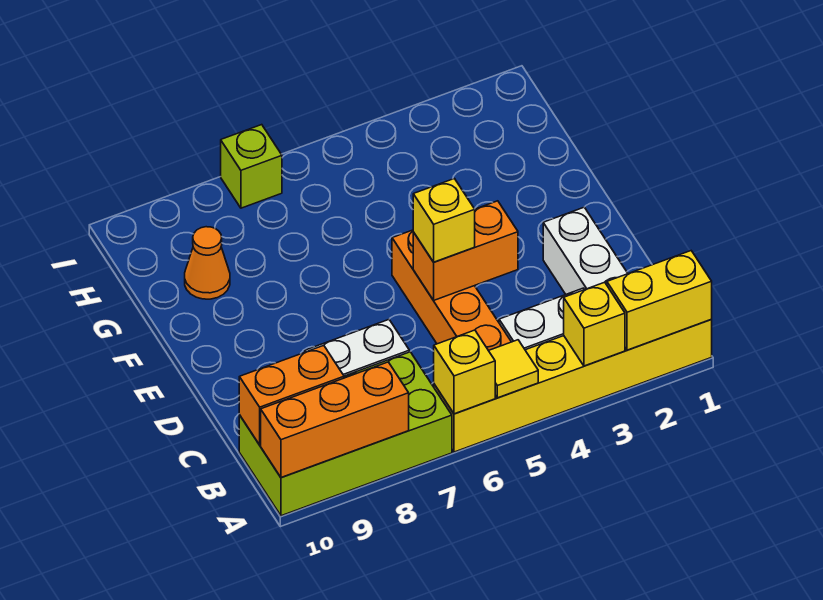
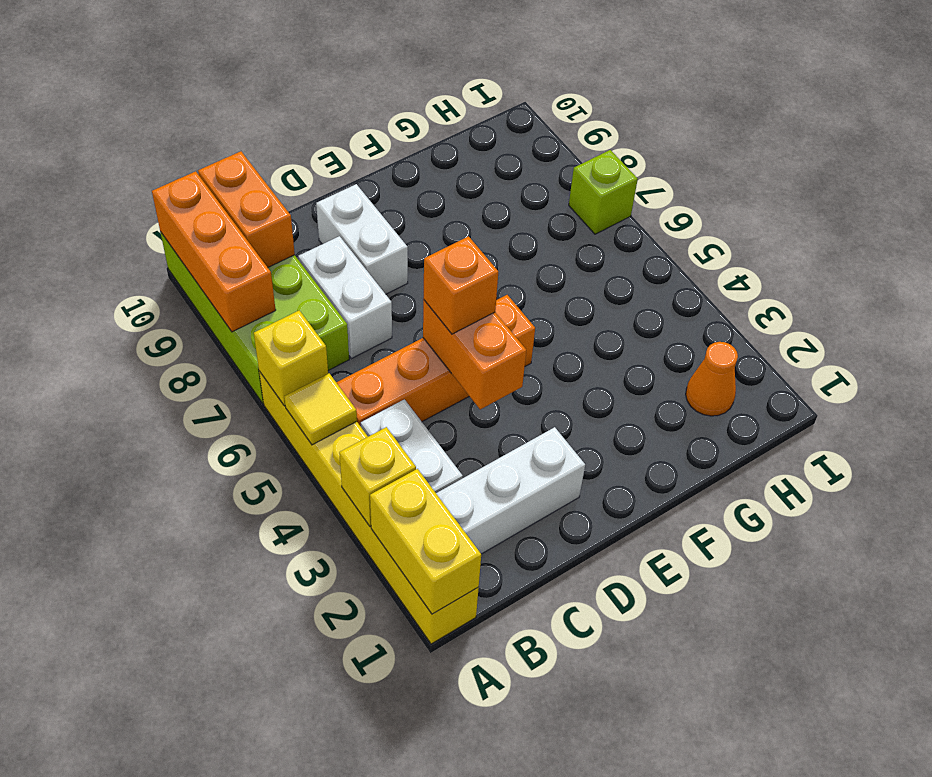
yellow brick D5 level 3 -> orange brick D5 level 3
none -> white brick D8:D9 level 1
orange cone G9 level 1 -> orange cone H2 level 1

